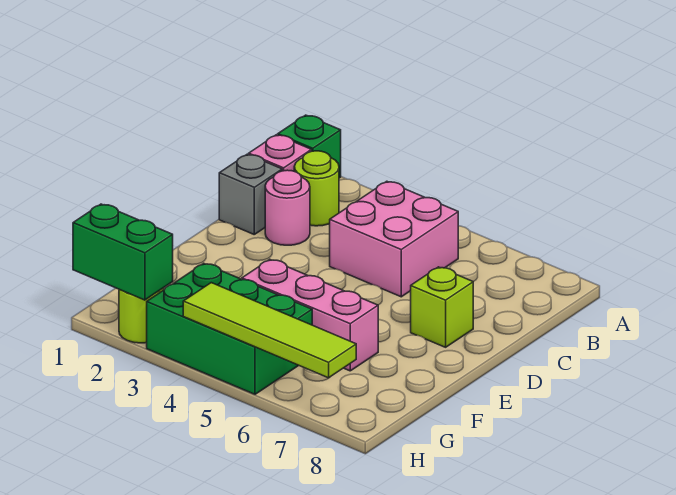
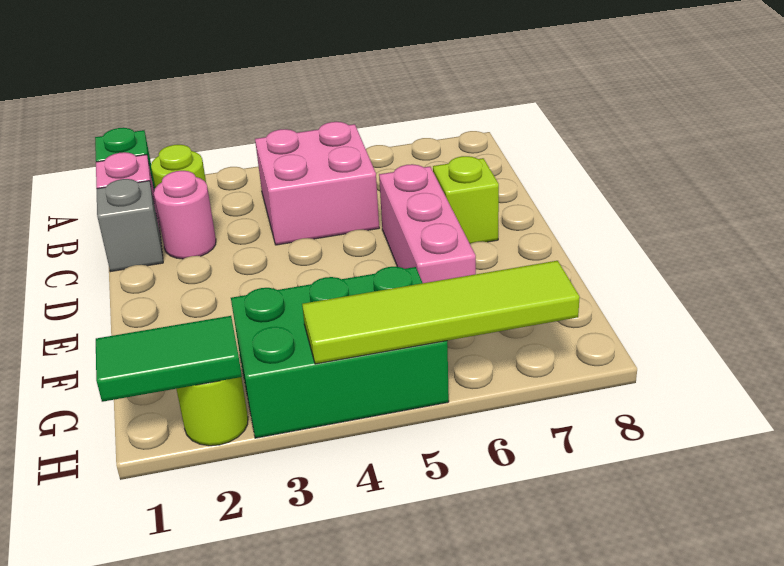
pink brick F4:F6 level 1 -> pink brick D6:F6 level 1
green brick H1:H2 level 2 -> green tile H1:H2 level 2

